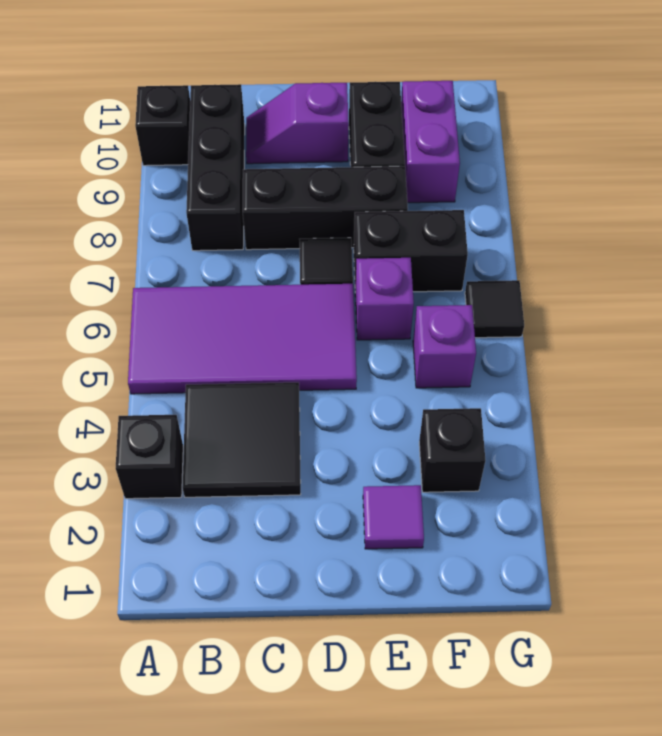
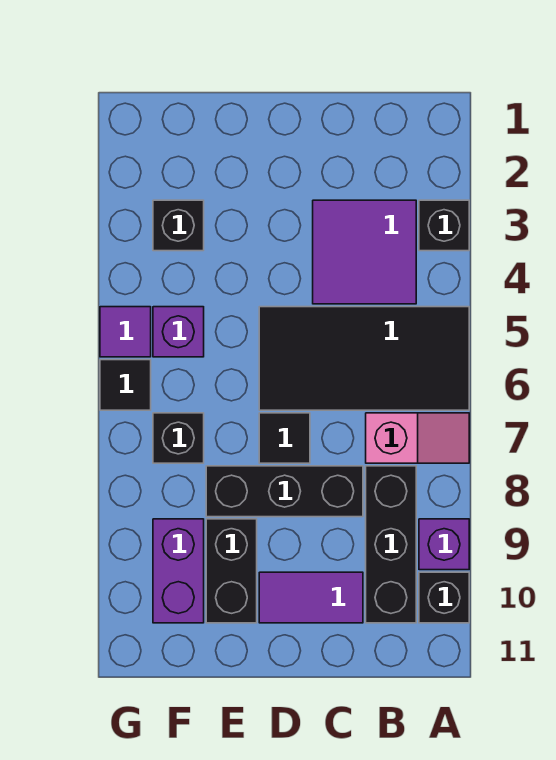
purple tile A5:D6 level 1 -> black tile A5:D6 level 1
none -> pink slope A7:B7 level 1 top B
black tile B3:C4 level 1 -> purple tile B3:C4 level 1
purple slope C10:D10 level 1 top D -> purple tile C10:D10 level 1
purple tile E2 level 1 -> purple tile G5 level 1
purple brick E6 level 1 -> purple brick A9 level 1
black brick E7:F7 level 1 -> black brick F7 level 1

